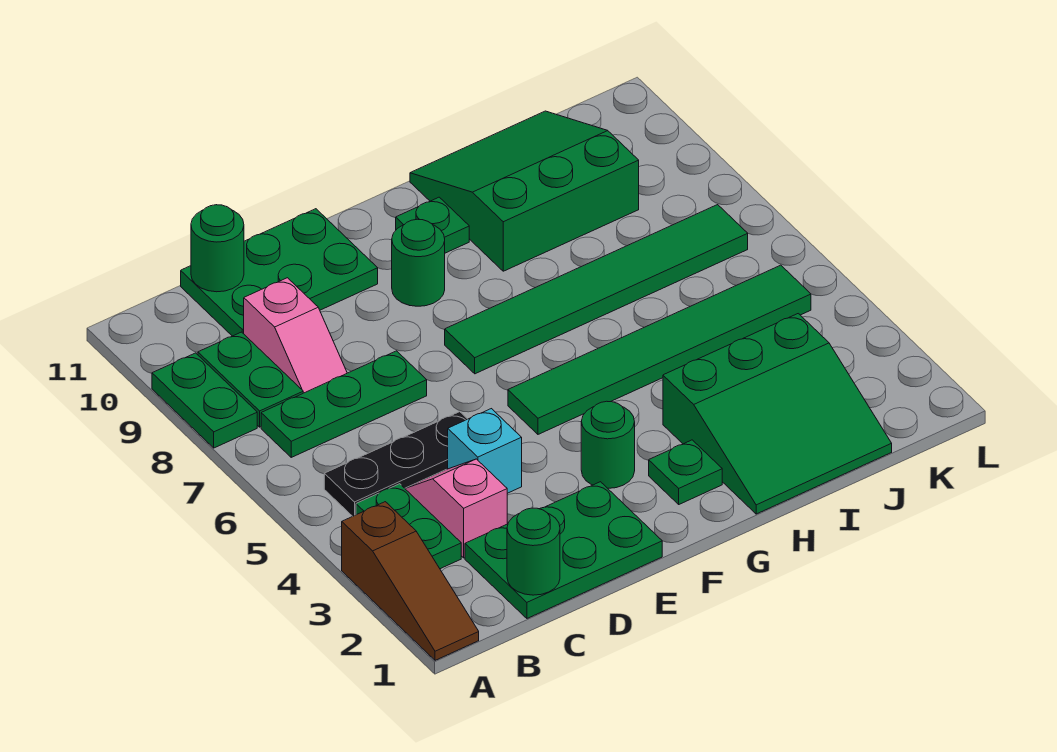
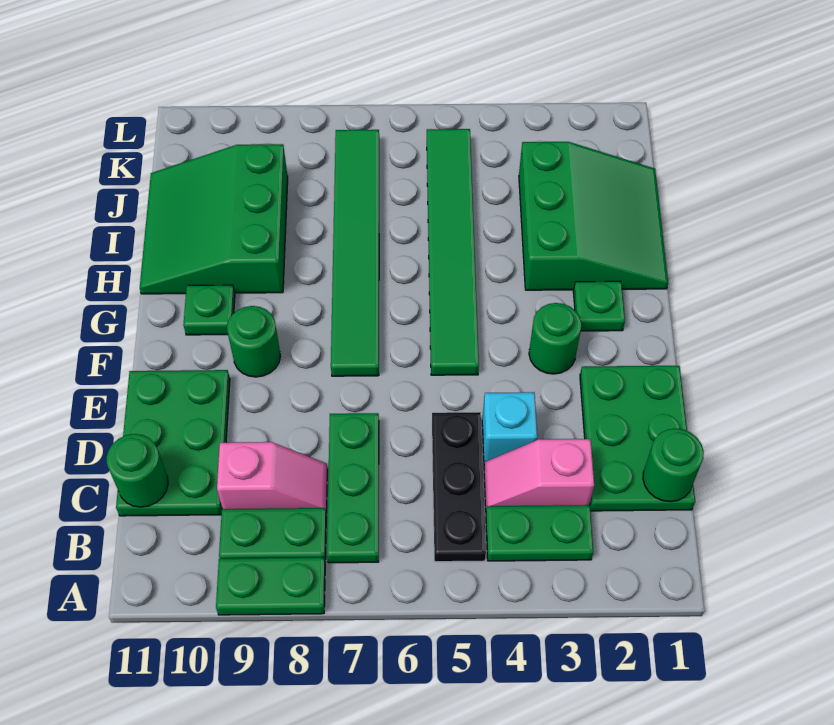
brown slope A1:A3 level 1 top 3 -> none

